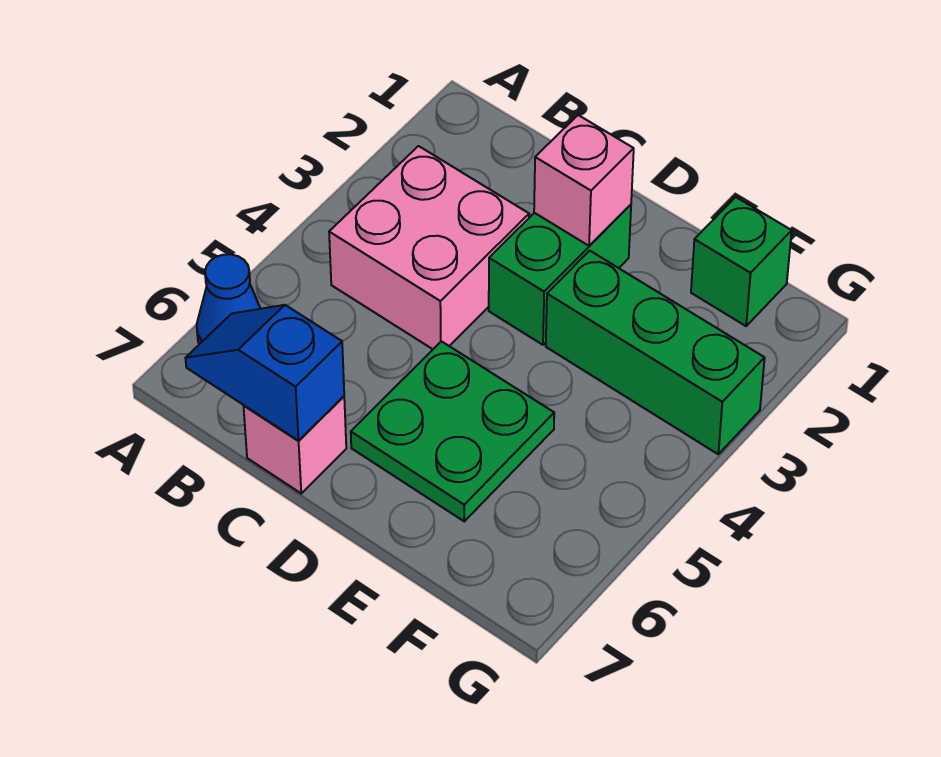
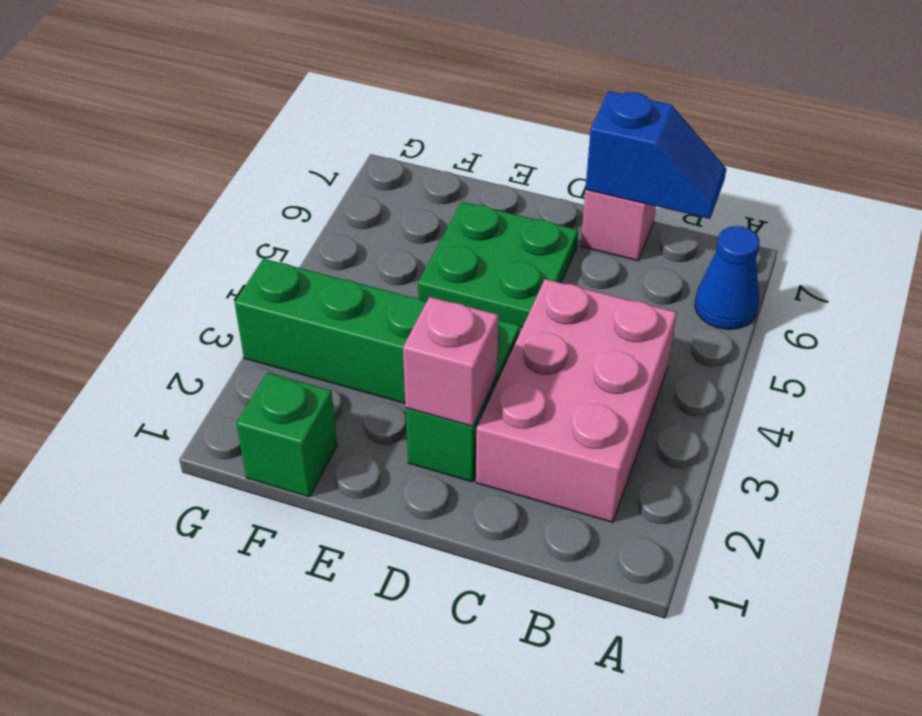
pink brick B3:C4 level 1 -> pink brick B2:C4 level 1

